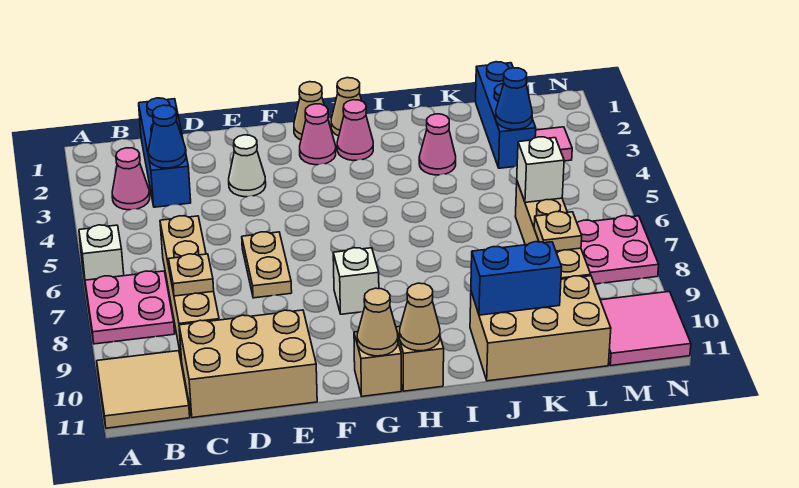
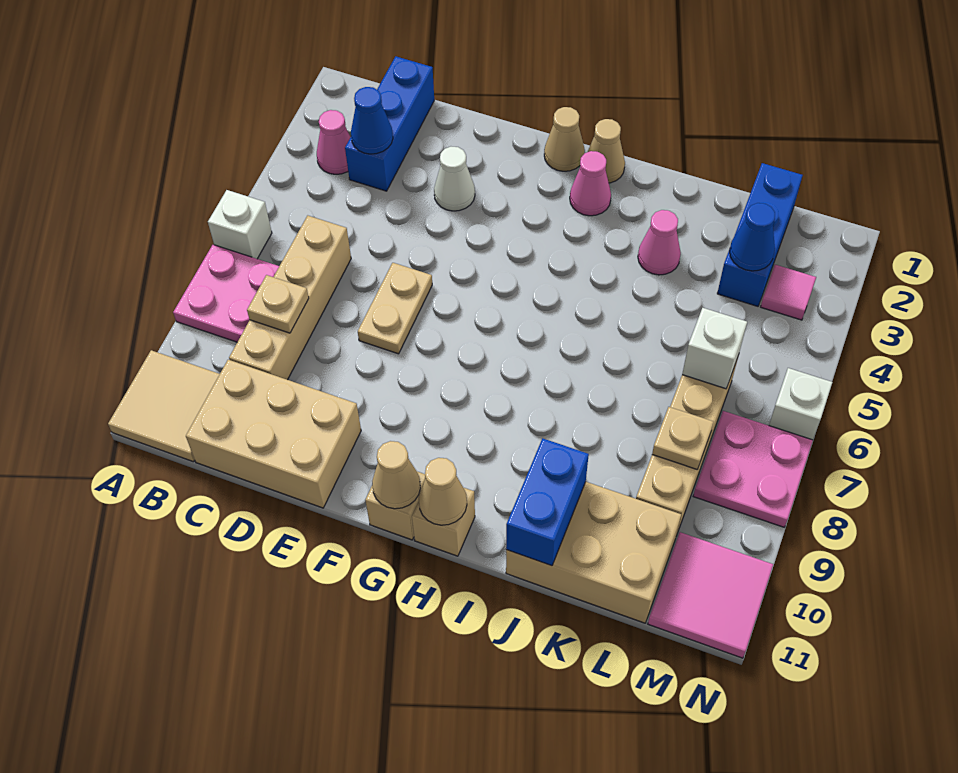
pink cone G2 level 1 -> none
white brick G8 level 1 -> white brick N6 level 1
blue brick J10:K10 level 2 -> blue brick J10:J11 level 2

